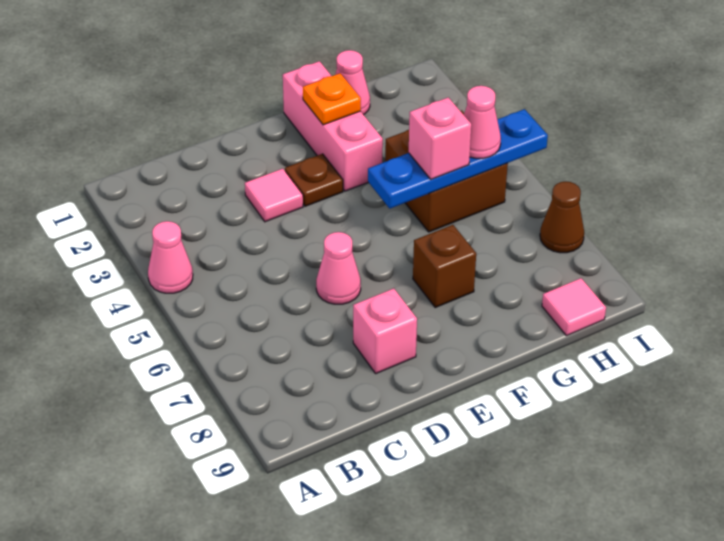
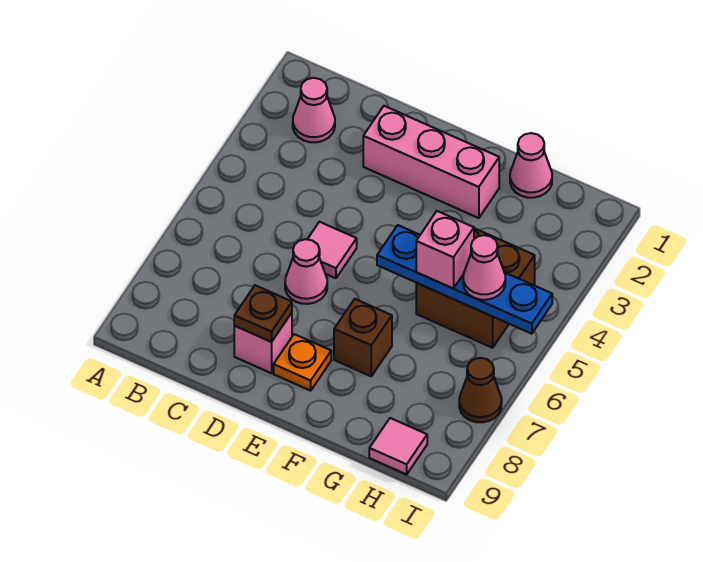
pink cone A4 level 1 -> pink cone B2 level 1
pink tile D3 level 1 -> pink tile D5 level 1
brown plate E3 level 1 -> brown plate D8 level 2
pink brick F1:F3 level 1 -> pink brick D2:F2 level 1
orange plate F2 level 2 -> orange plate E8 level 1

